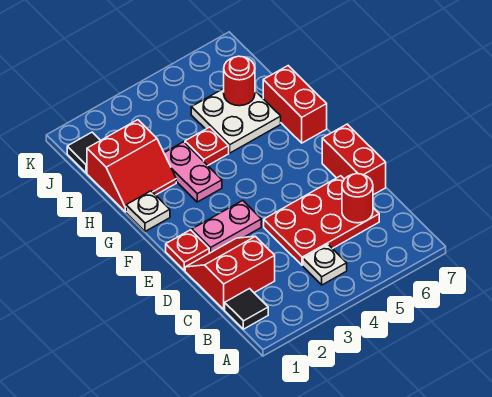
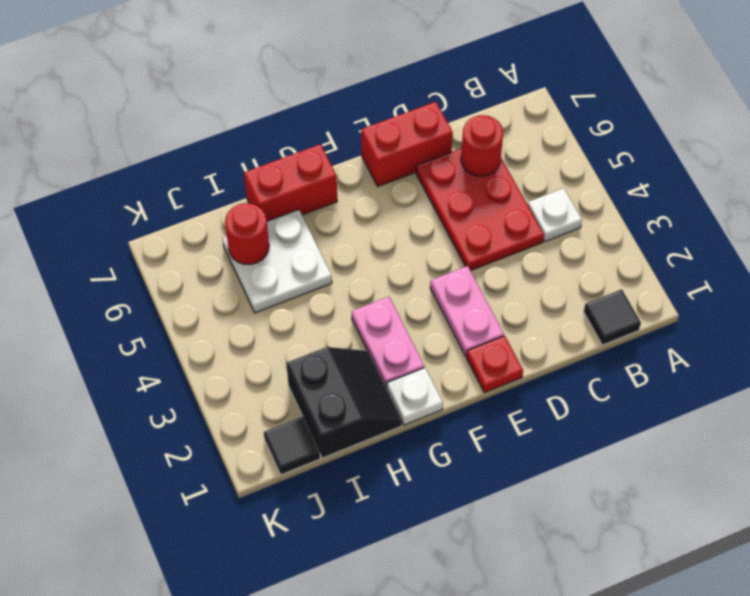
red slope C1:D2 level 1 top C -> none
pink plate G3:H3 level 1 -> pink plate G2:G3 level 1
red slope H1:I2 level 1 top I -> black slope H1:I2 level 1 top I
red plate H4 level 1 -> none

